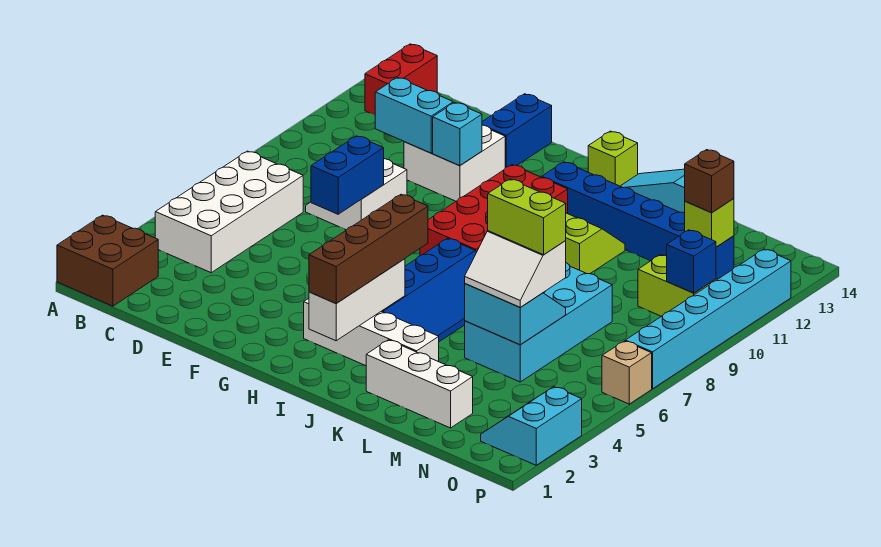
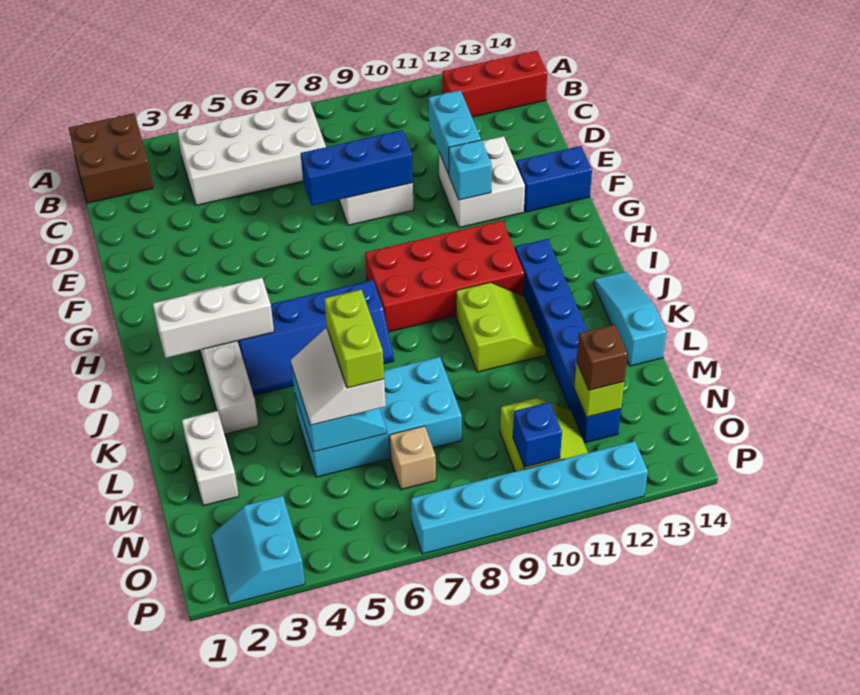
red brick B13:B14 level 1 -> red brick B12:B14 level 1
blue brick E7:E8 level 2 -> blue brick E7:E9 level 2
brown brick I2:I5 level 3 -> none
lime brick I14 level 1 -> none
white brick K2:M2 level 1 -> white brick L2:M2 level 1
cyan slope O2:P3 level 1 top P -> cyan slope O2:P3 level 1 top 3
tan brick P6 level 1 -> tan brick N7 level 1

